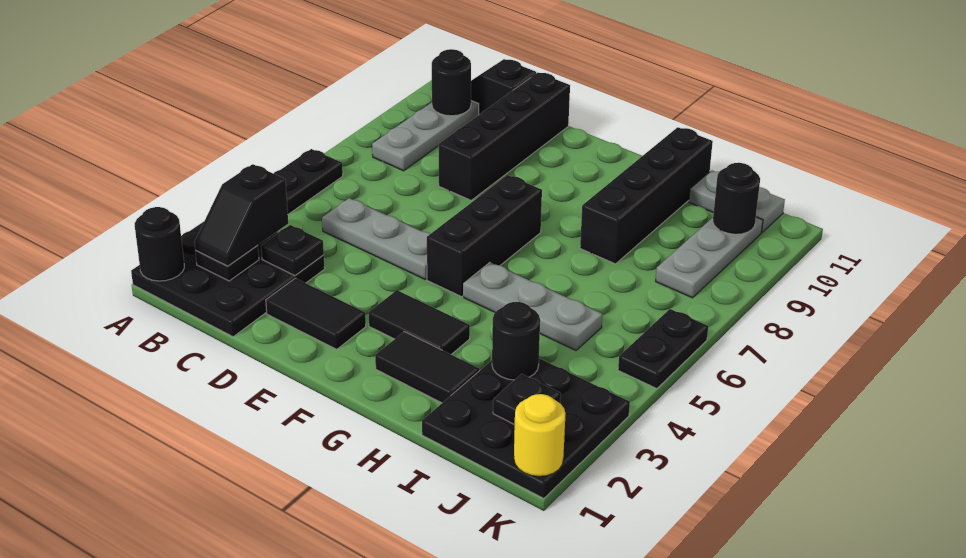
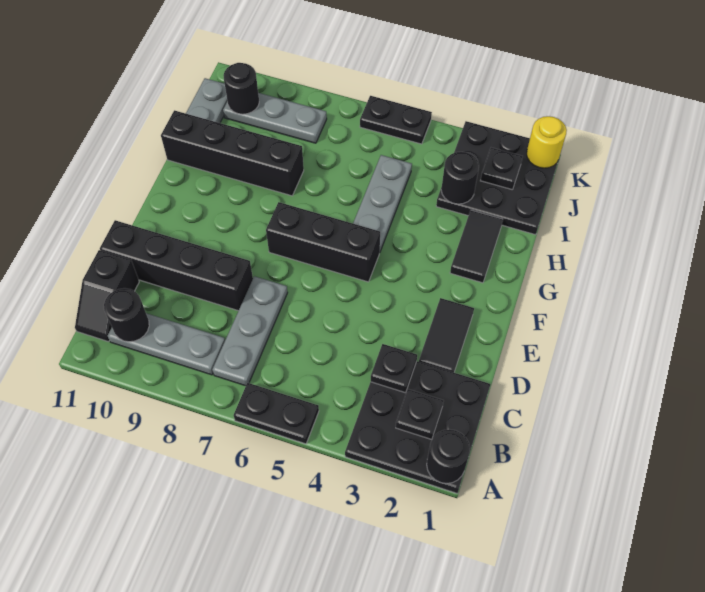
black slope B2:B3 level 3 top 3 -> none
grey plate C5:E5 level 1 -> grey plate B7:D7 level 1
black tile F3:G3 level 1 -> none

